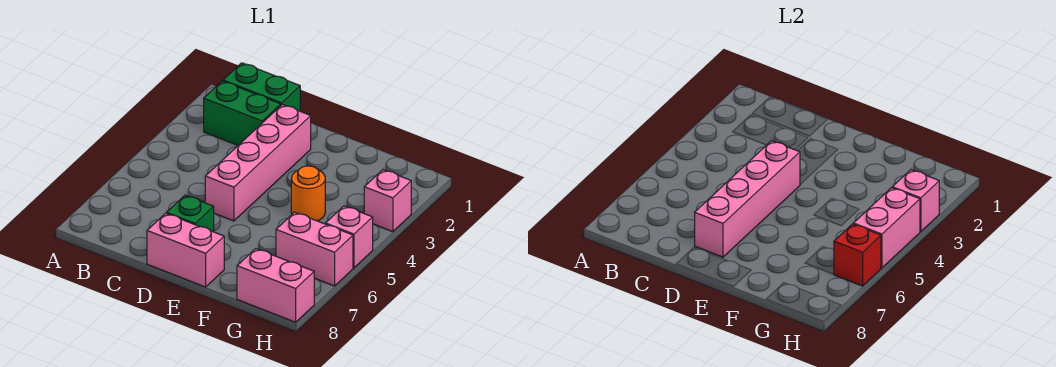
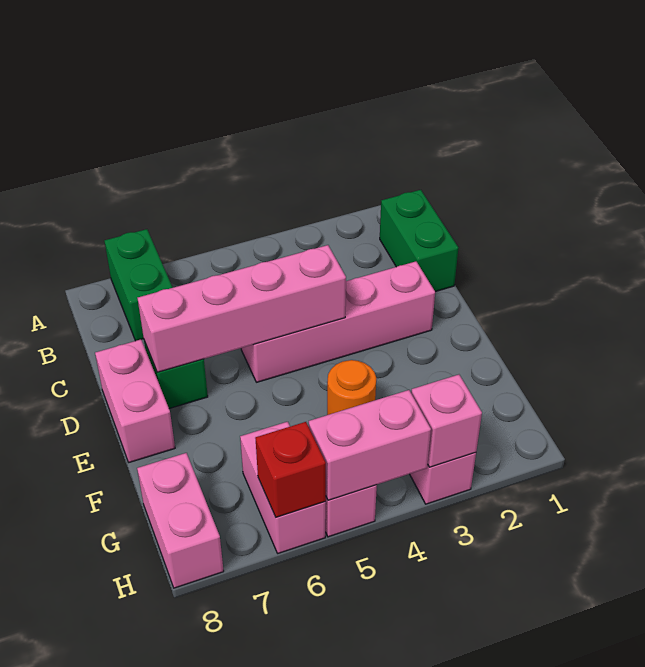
green brick B2:C2 level 1 -> green brick A7:B7 level 1

